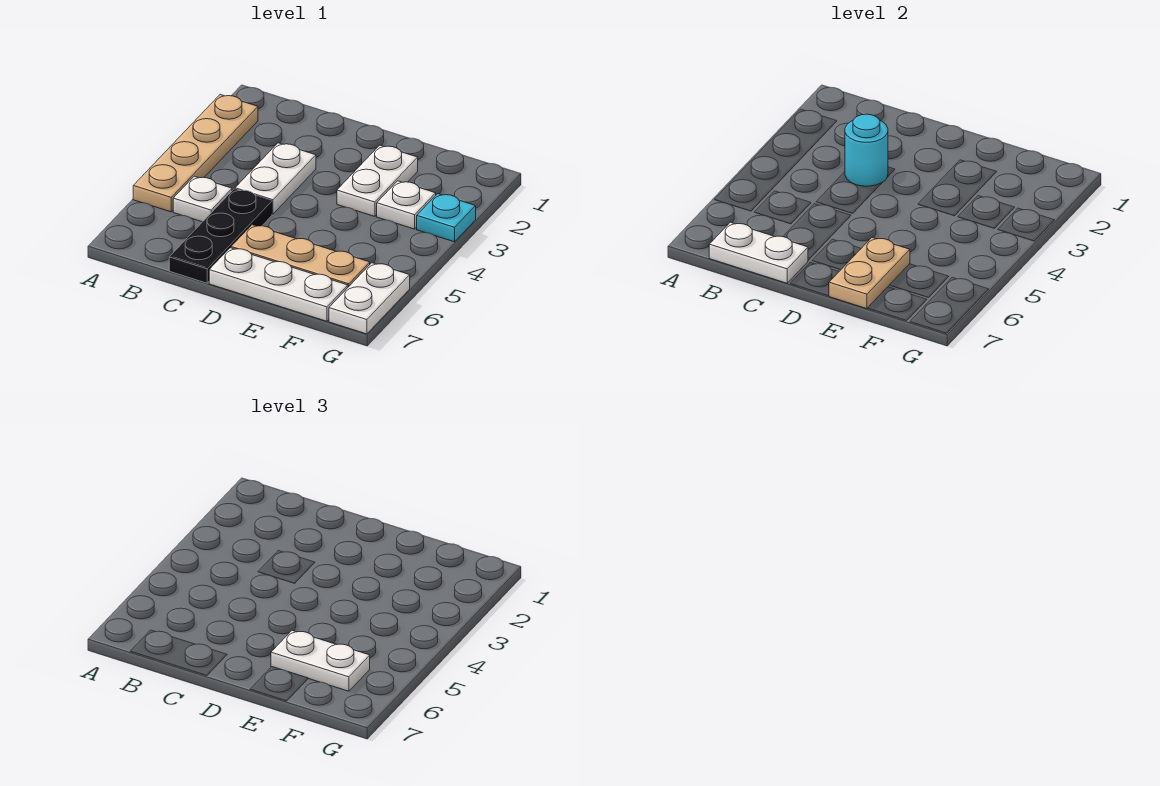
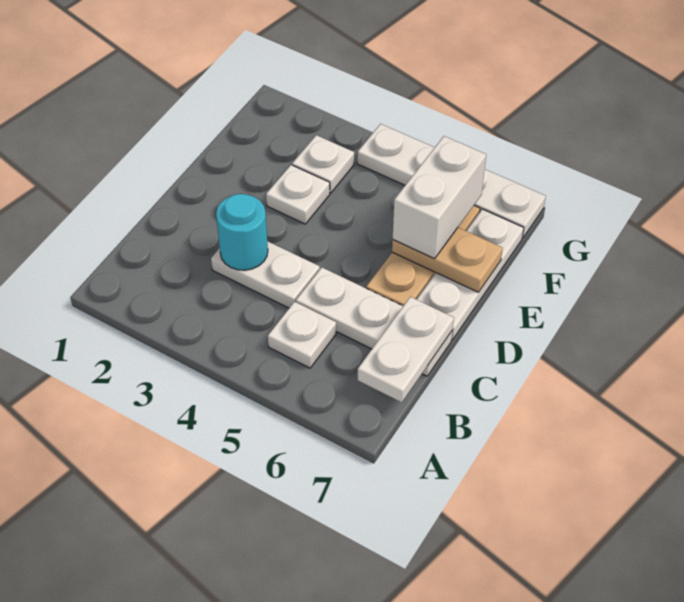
tan plate A2:A5 level 1 -> none
black plate C5:C7 level 1 -> white plate C5:C7 level 1
white plate E2:E3 level 1 -> white plate E3 level 1
white plate E6:F6 level 3 -> white brick E6:F6 level 3
cyan plate G3 level 1 -> none
white plate G6:G7 level 1 -> white plate G4:G7 level 1

